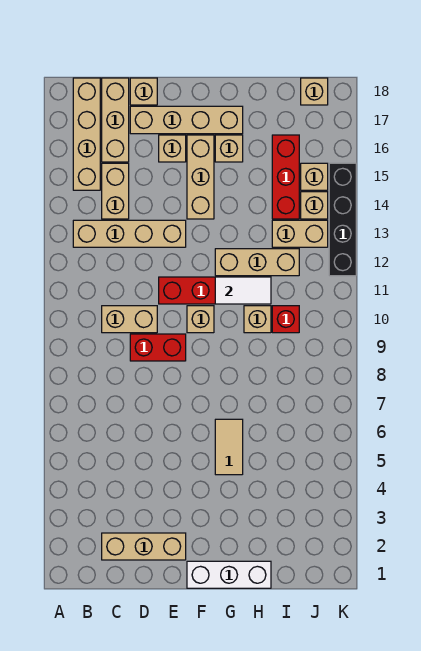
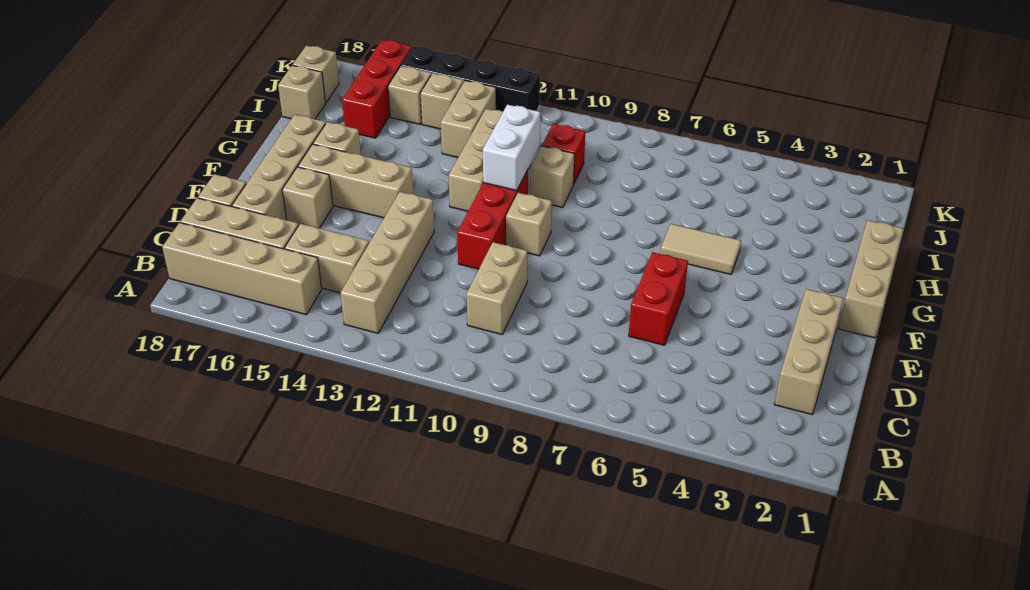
red brick D9:E9 level 1 -> red brick D6:E6 level 1
white brick F1:H1 level 1 -> tan brick F1:H1 level 1
white tile G11:H11 level 2 -> white brick G11:H11 level 2
red brick I14:I16 level 1 -> red brick I16:K16 level 1
none -> tan brick I18 level 1

